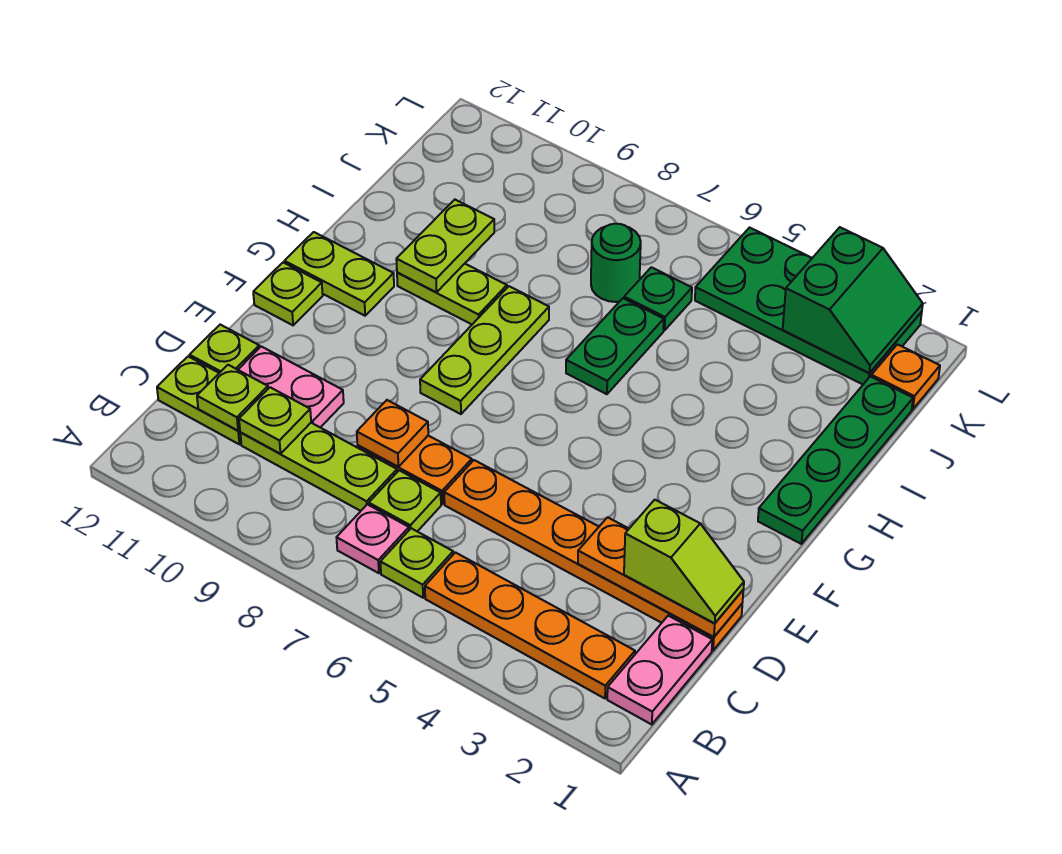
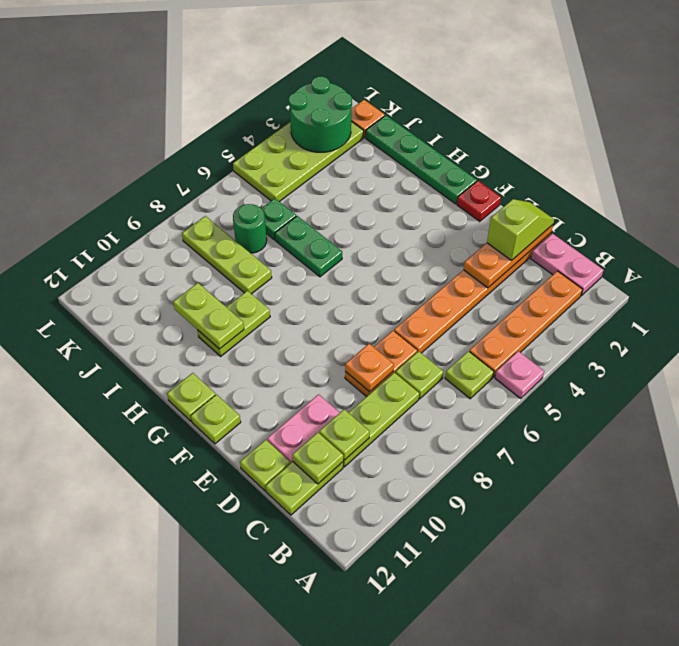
pink plate B7 level 1 -> pink plate A5 level 1
none -> red plate F1 level 1
lime plate F8:H8 level 1 -> lime plate I8:K8 level 1
lime plate G11:G12 level 1 -> lime plate G12 level 1
green plate K2:L5 level 1 -> lime plate K2:L5 level 1
green slope K2:L3 level 2 top 3 -> green round brick K2:L3 level 2

